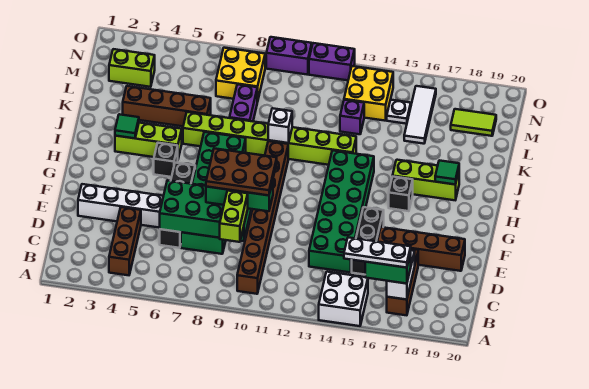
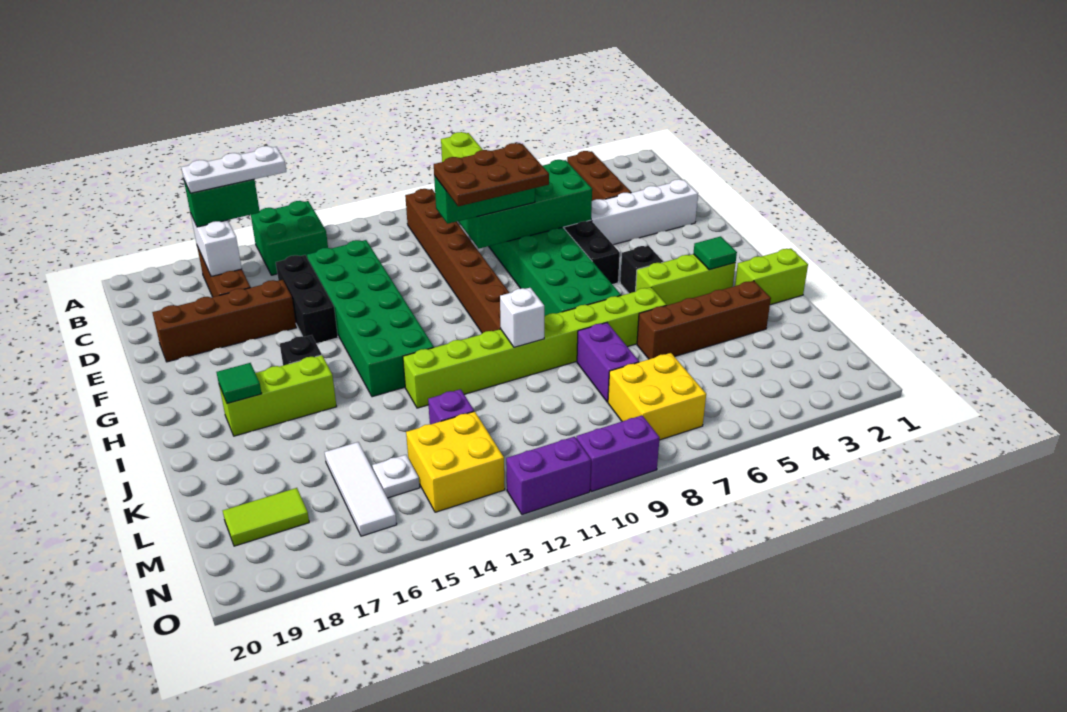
white brick A14:B15 level 1 -> green brick A14:B15 level 1
lime brick M2:M3 level 1 -> lime brick J1:J2 level 1

